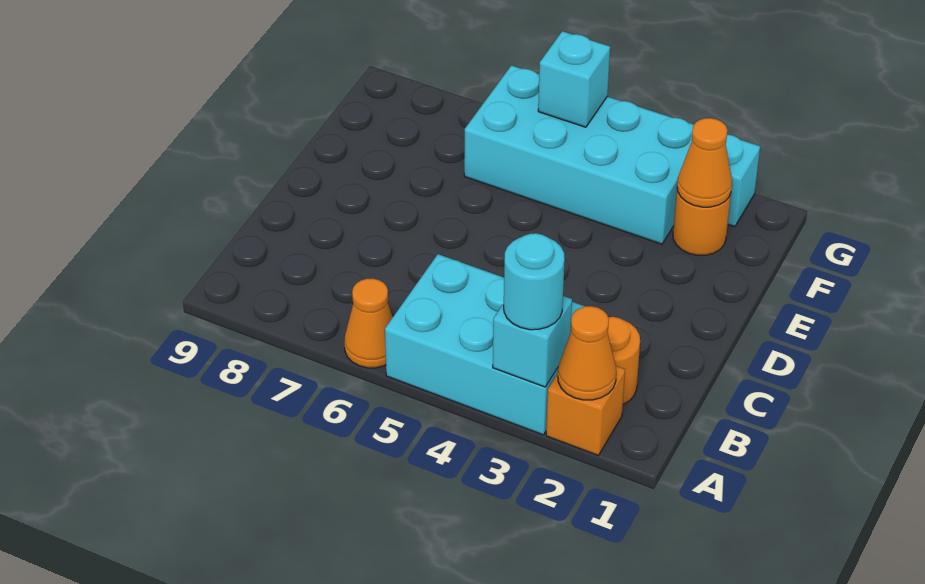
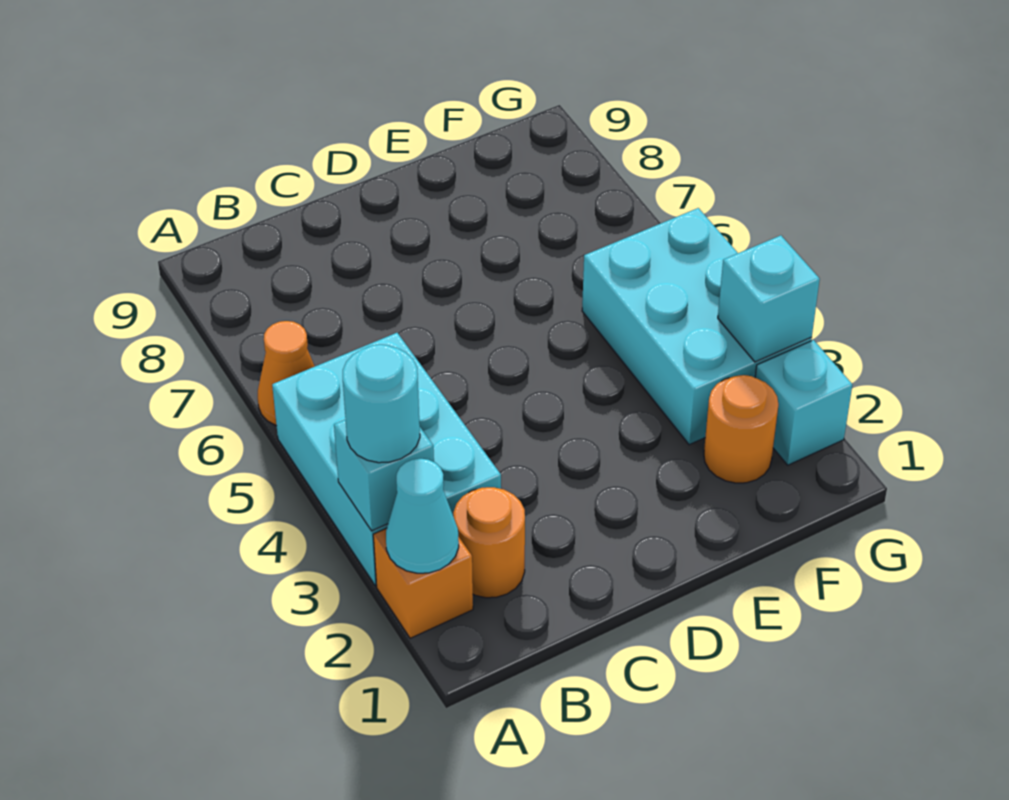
orange cone A2 level 2 -> cyan cone A2 level 2
orange cone F2 level 2 -> none
cyan brick F3:G6 level 1 -> cyan brick F3:G5 level 1
cyan brick G5 level 2 -> cyan brick G3 level 2

